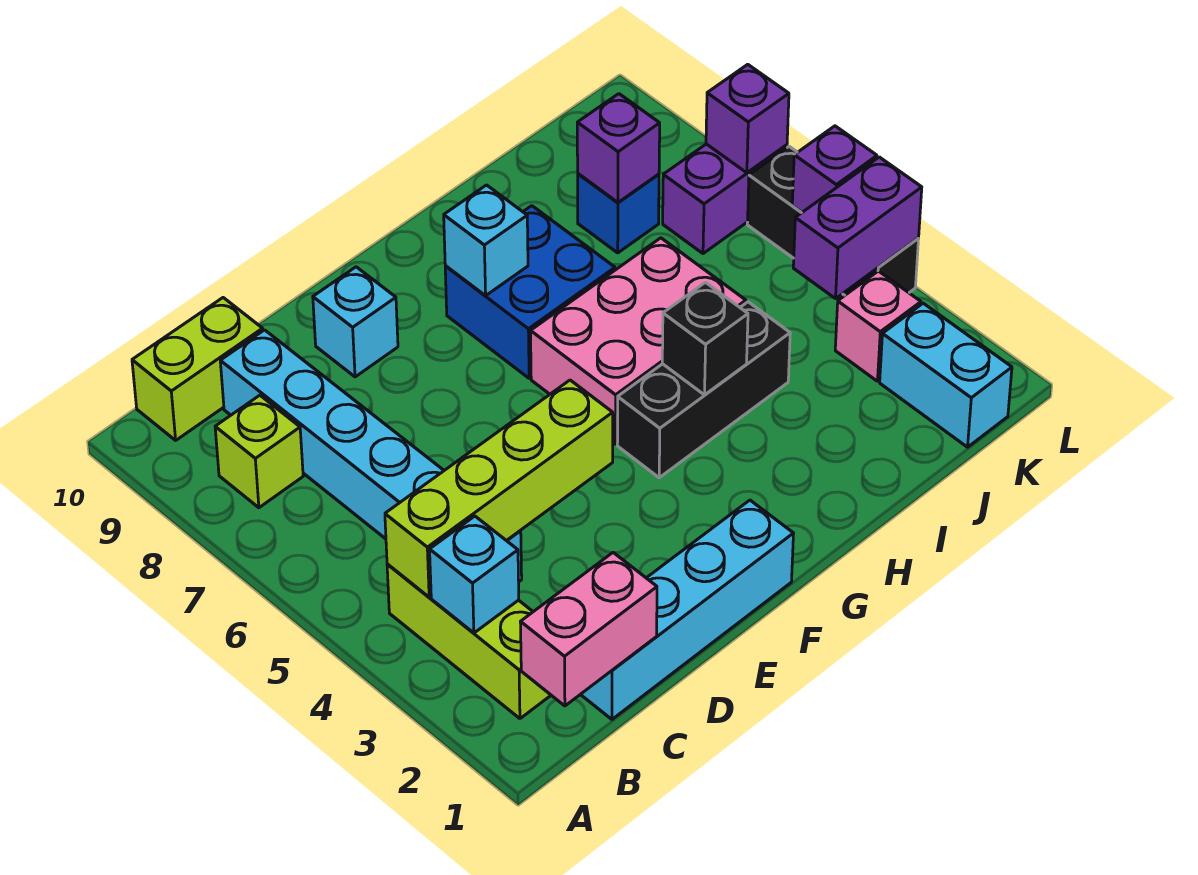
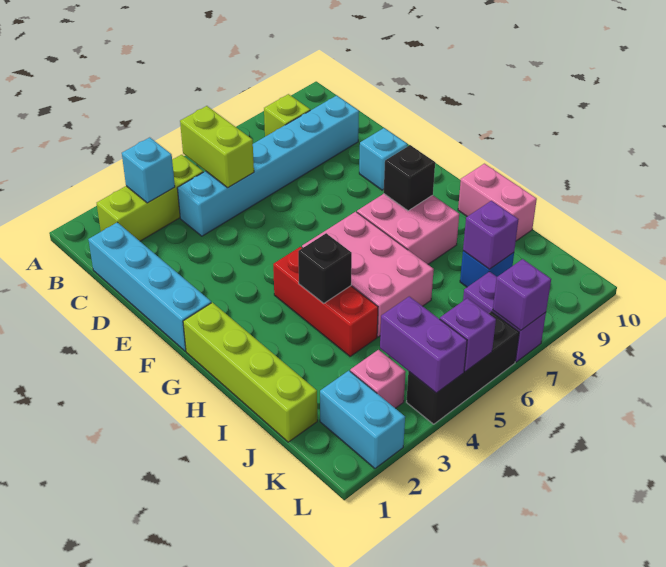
pink brick B1:C1 level 2 -> pink brick H10:I10 level 1
lime brick B4:E4 level 2 -> lime brick G1:J1 level 1
lime brick B10:C10 level 1 -> lime brick B5:C5 level 2
black brick G4:I4 level 1 -> red brick G4:I4 level 1
blue brick G7:H8 level 1 -> pink brick G7:H8 level 1
cyan brick G8 level 2 -> black brick G8 level 2
cyan brick K1:K2 level 1 -> cyan brick K2:L2 level 1

